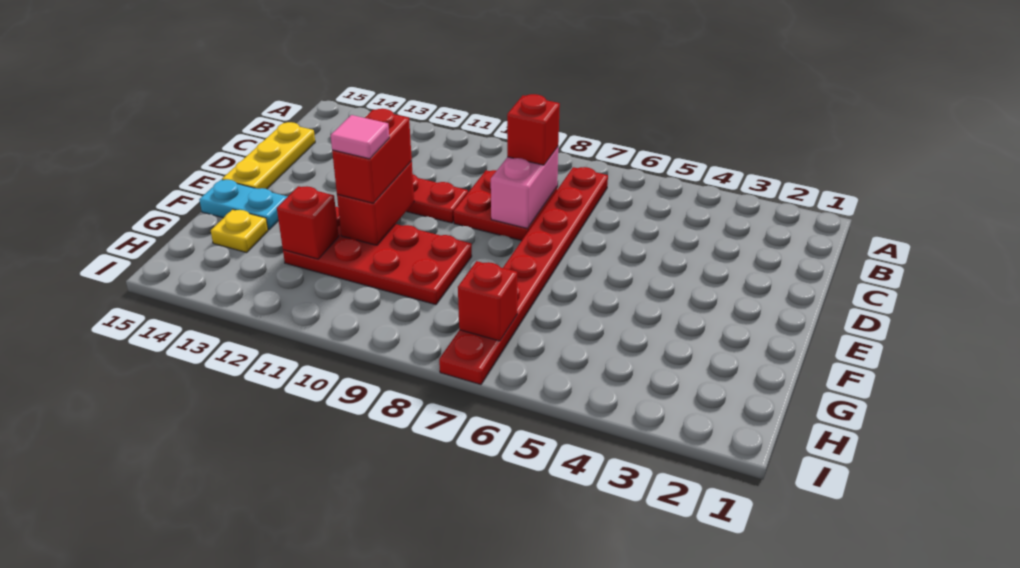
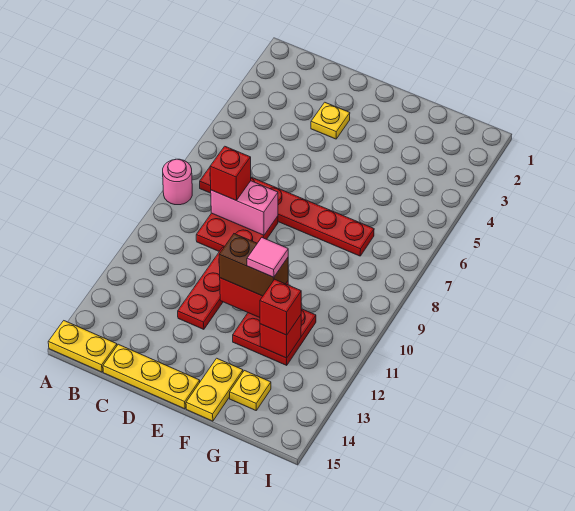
none -> pink round brick A8 level 1
none -> yellow plate A15:B15 level 1
red plate B7:I7 level 1 -> red plate B7:G7 level 1
none -> yellow plate D3 level 1
red brick E11:F11 level 3 -> brown brick E11:F11 level 3
red plate F9:G12 level 1 -> red plate F11:G12 level 1
cyan plate F14:F15 level 1 -> yellow plate F14:F15 level 1
red brick H7 level 2 -> red brick G12 level 3

